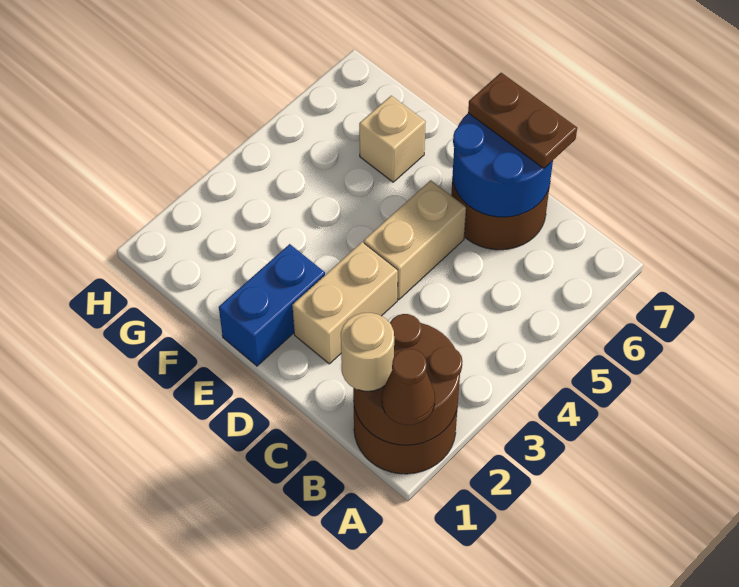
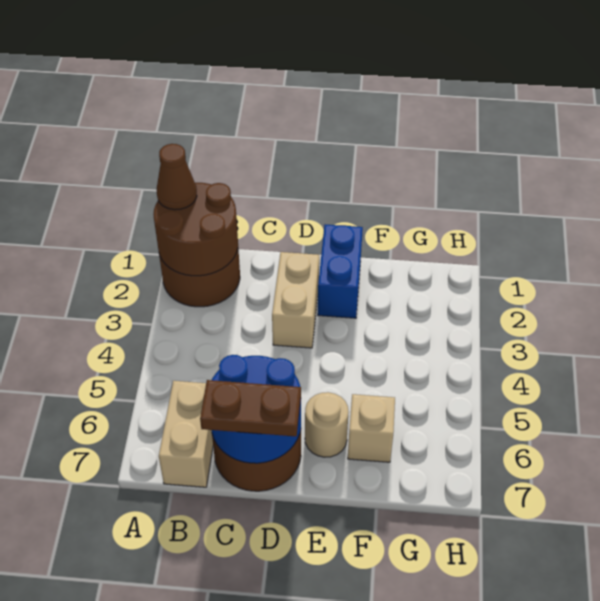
tan round brick B1 level 3 -> tan round brick E6 level 1
tan brick D4:D5 level 1 -> tan brick B6:B7 level 1

